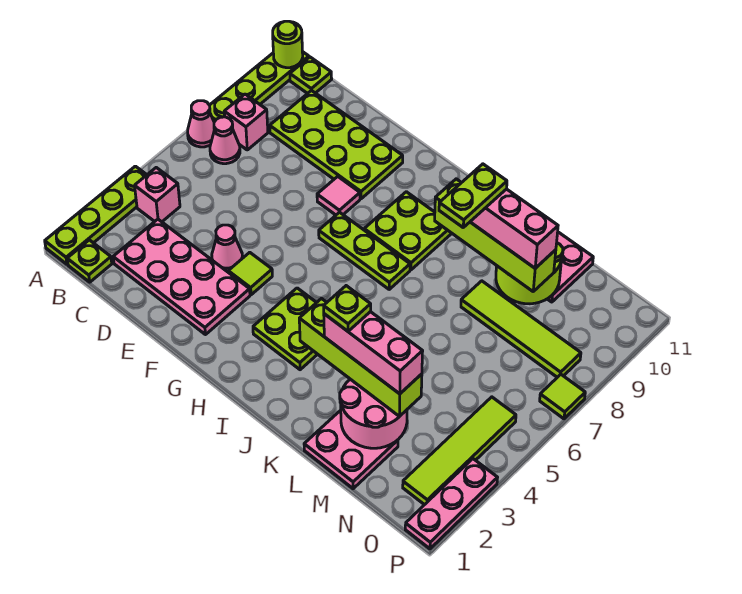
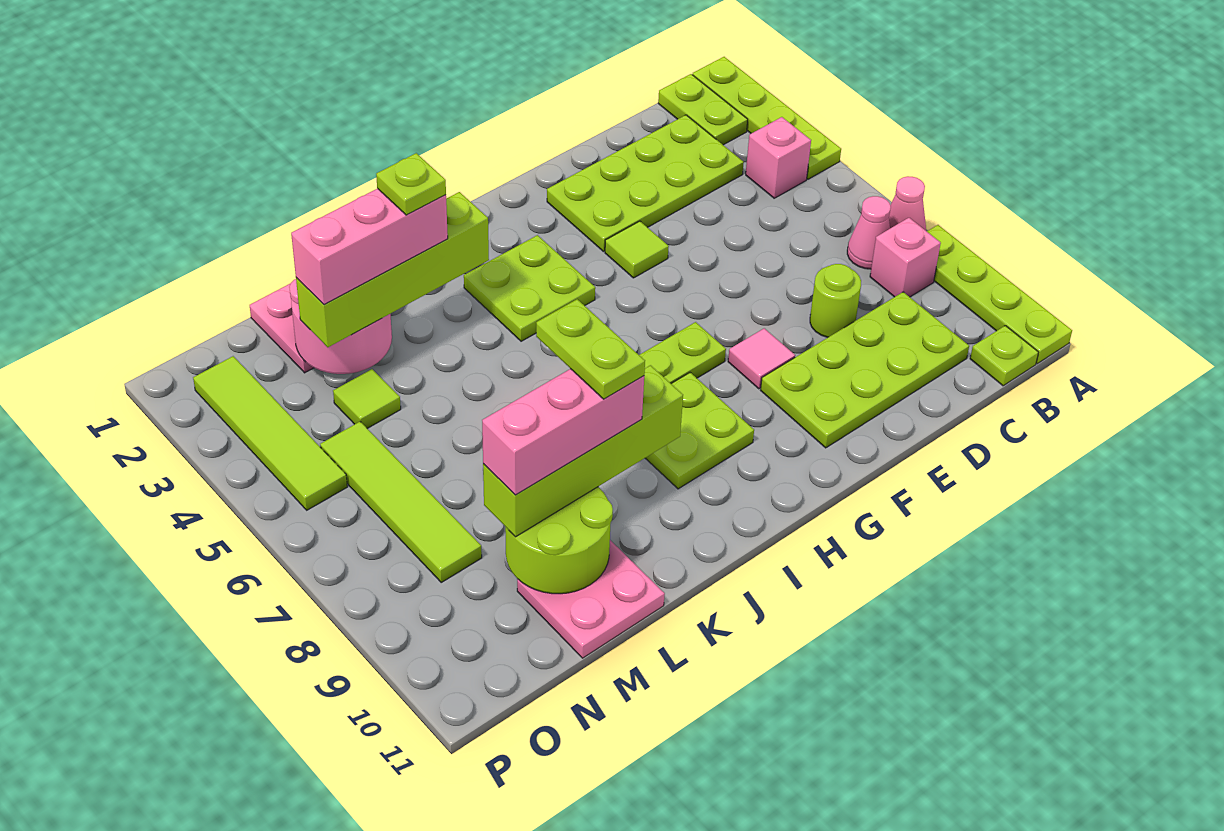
lime round brick A11 level 2 -> lime round brick D8 level 1
lime plate B1 level 1 -> lime plate B1:B2 level 1
pink plate C2:F3 level 1 -> lime plate C2:F3 level 1
pink cone E4 level 1 -> none
lime tile L8:O8 level 1 -> lime tile N5:N8 level 1
pink plate P1:P3 level 1 -> none
lime tile P7 level 1 -> lime tile M4 level 1

